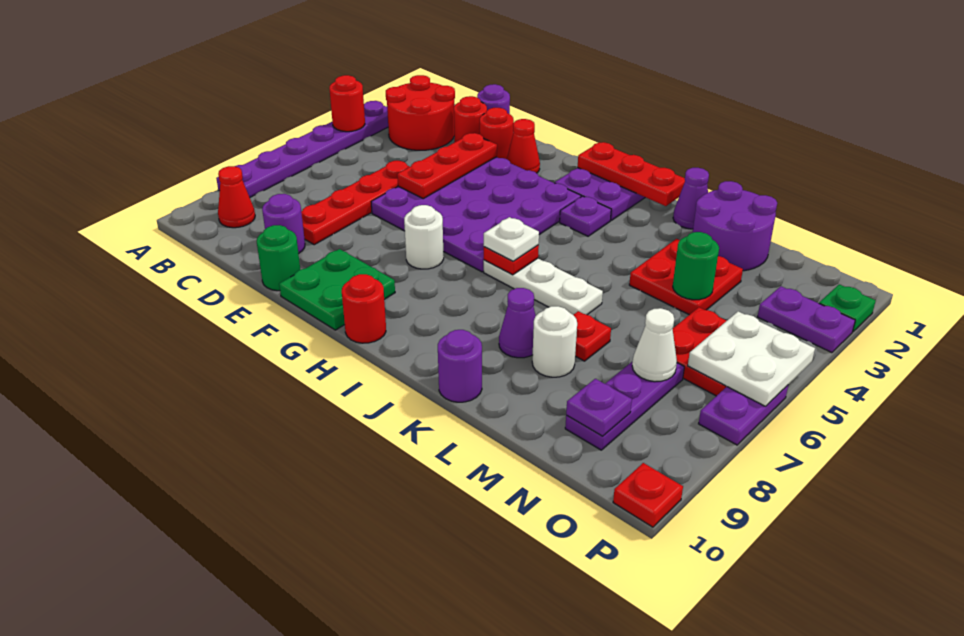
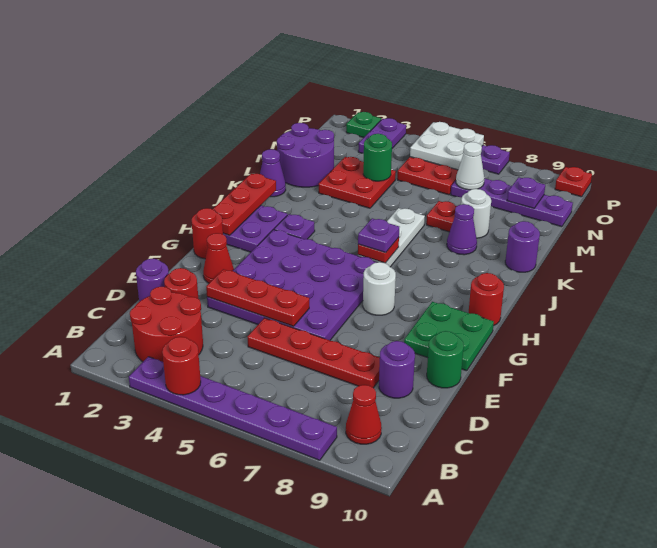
red round brick E2 level 1 -> red round brick G1 level 1
white plate I6 level 3 -> purple plate I6 level 3
purple plate N7:N9 level 1 -> purple plate N7:N10 level 1

